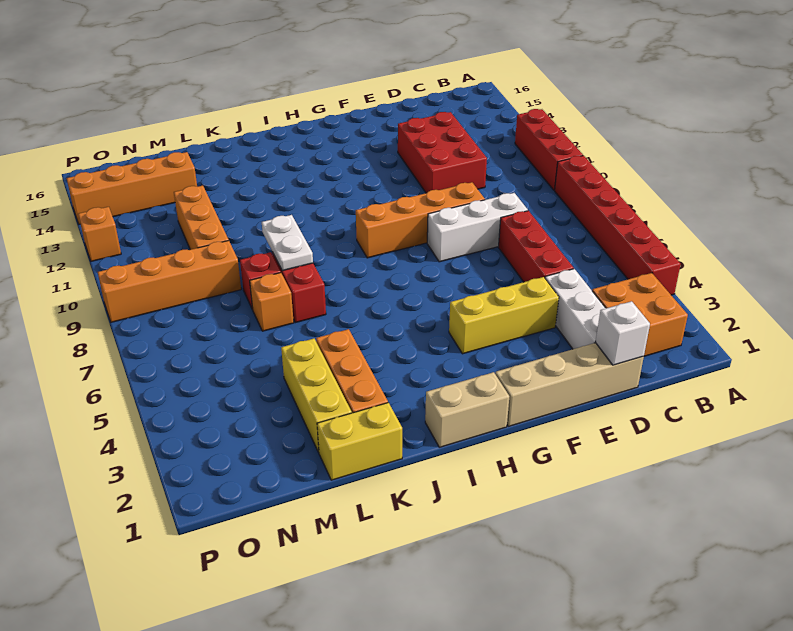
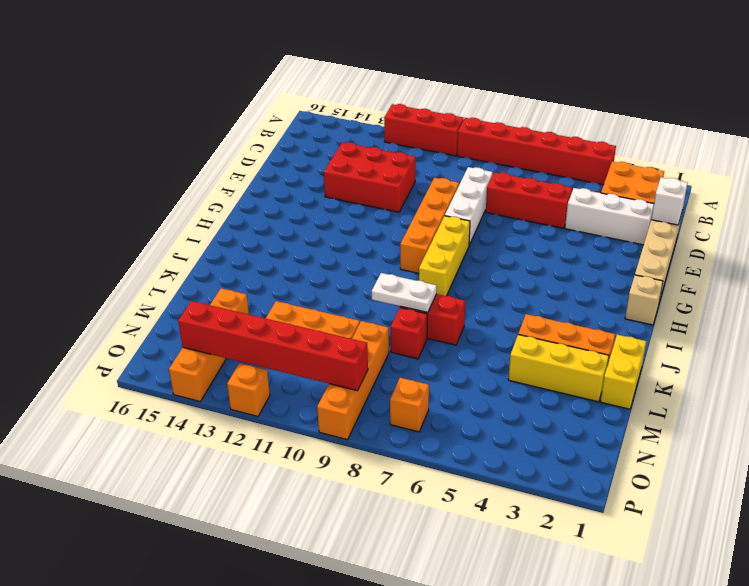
yellow brick E4:G4 level 1 -> yellow brick G8:I8 level 1
tan brick H1:I1 level 1 -> tan brick H1 level 1
orange brick L7 level 1 -> orange brick O7 level 1
none -> red brick O9:O14 level 2

